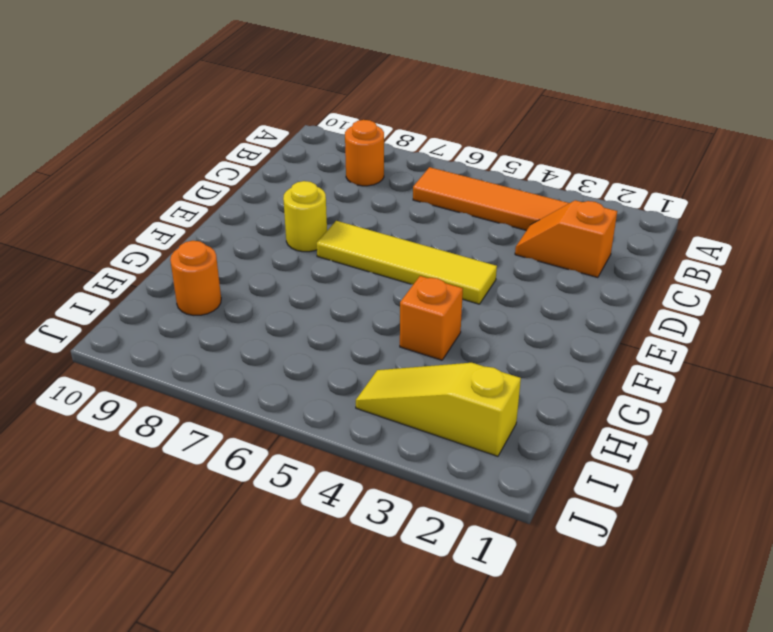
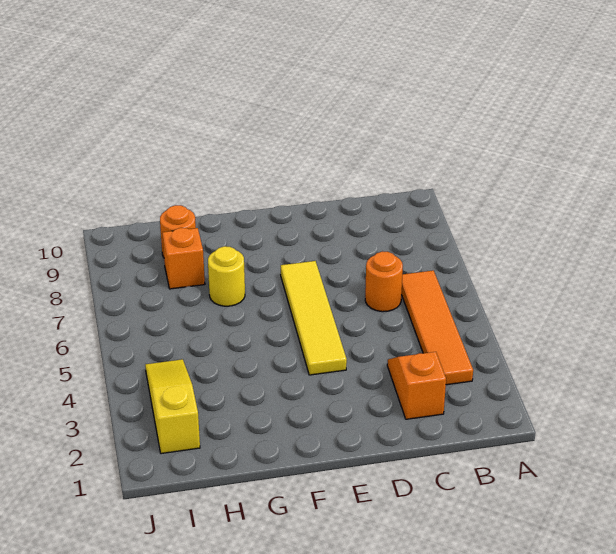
orange round brick B8 level 1 -> orange round brick C6 level 1
yellow round brick E8 level 1 -> yellow round brick G7 level 1
orange brick G4 level 1 -> orange brick H8 level 1

